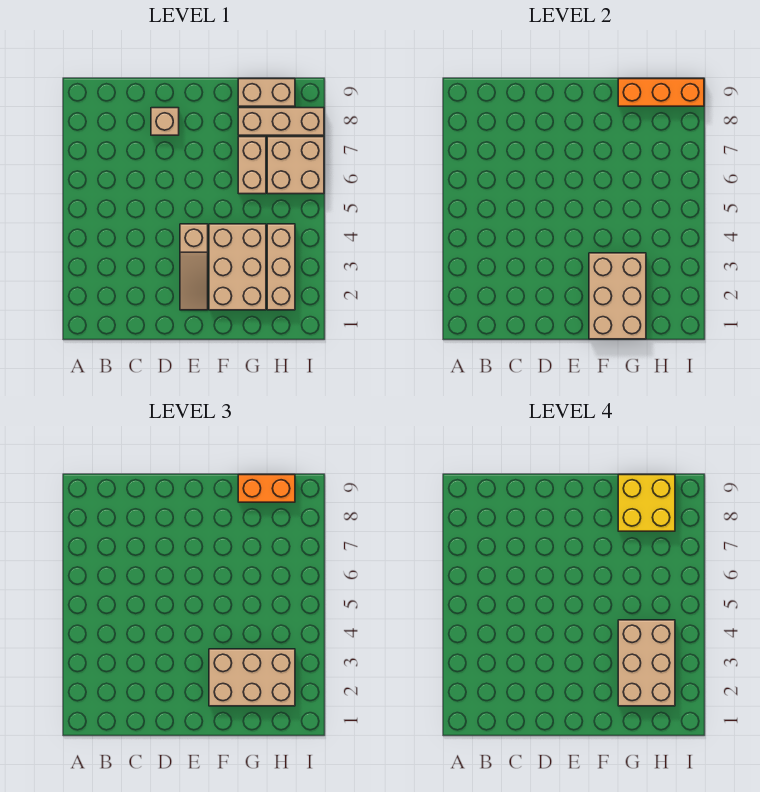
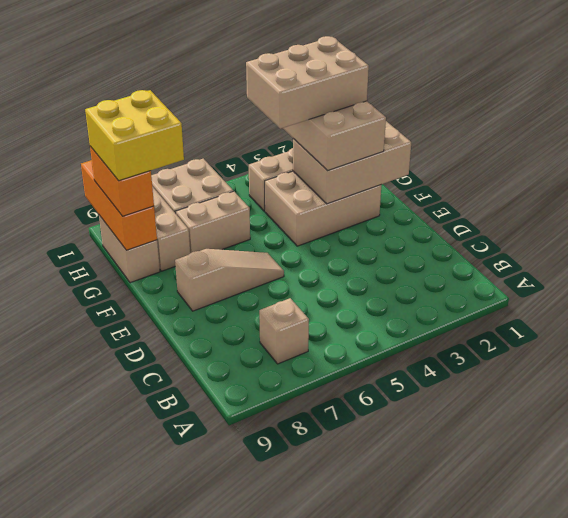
tan brick D8 level 1 -> tan brick B7 level 1
tan slope E2:E4 level 1 top 4 -> tan slope E6:E8 level 1 top 8

